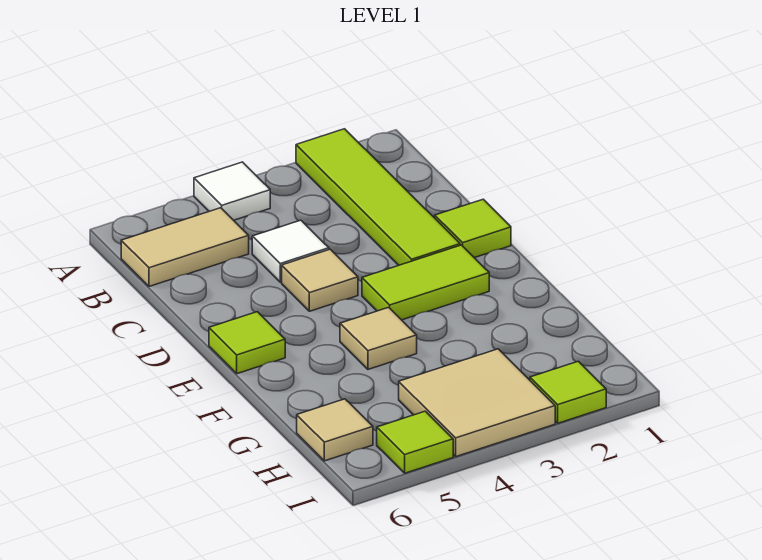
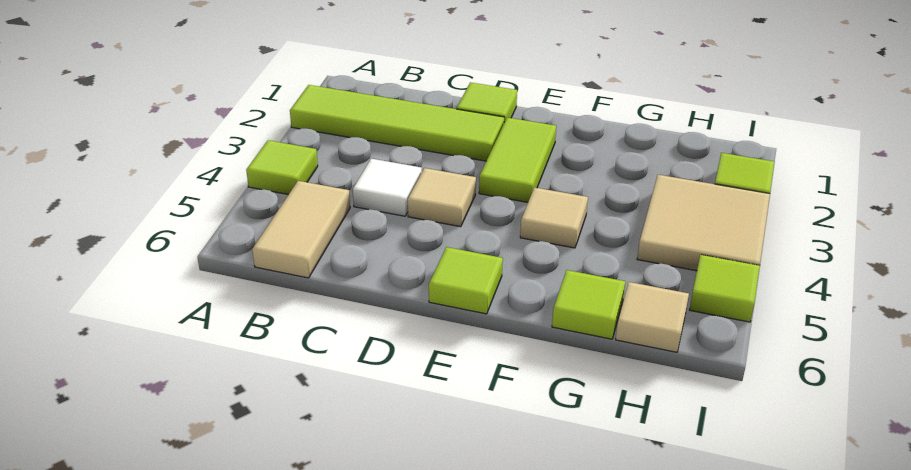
white tile A4 level 1 -> lime tile A4 level 1
none -> lime tile G6 level 1

